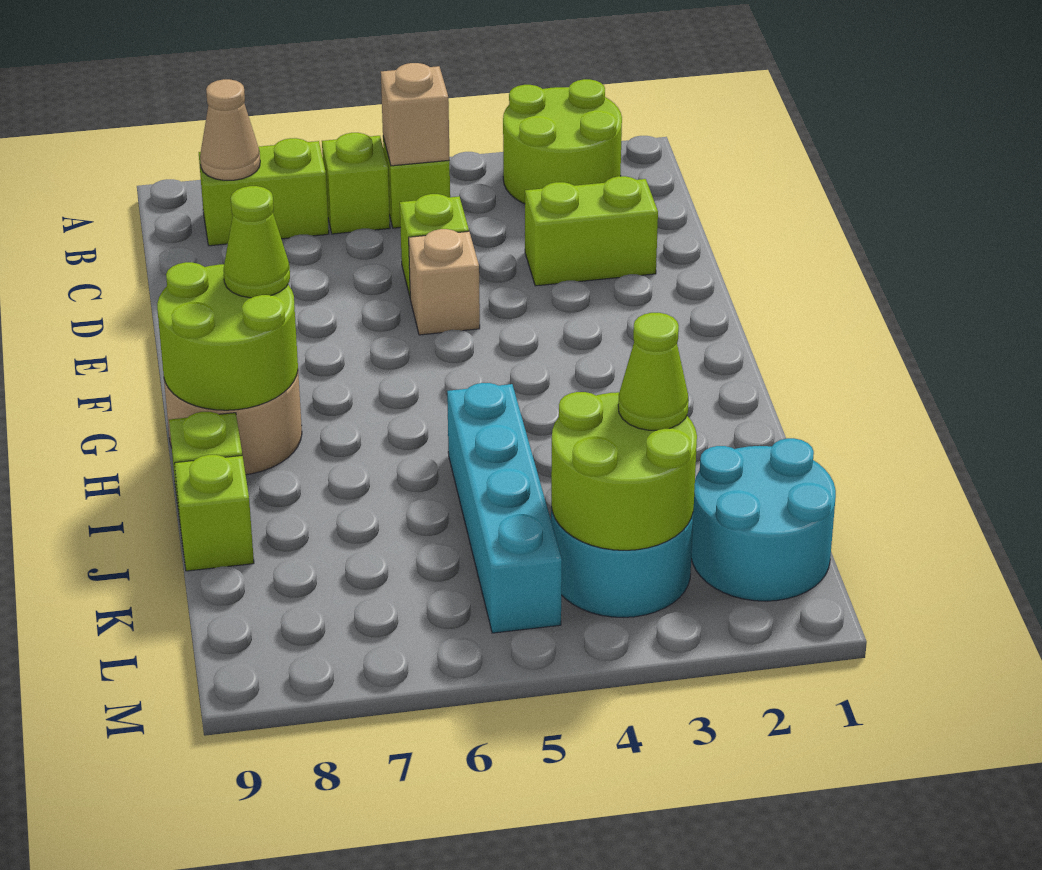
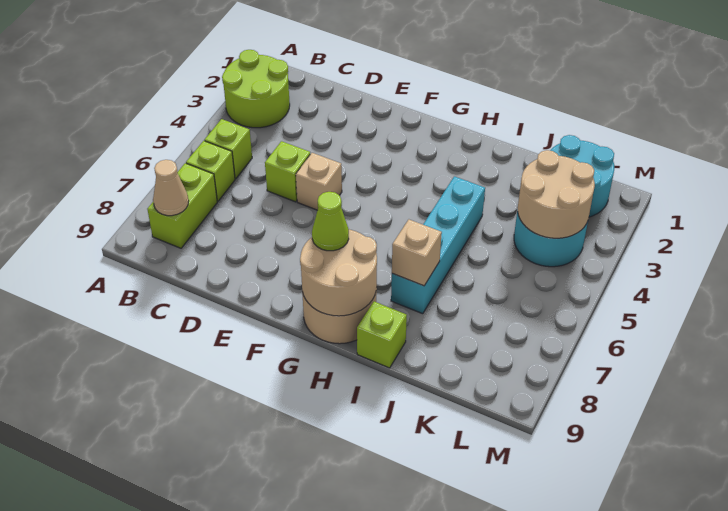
tan brick B5 level 2 -> tan brick I7 level 2
lime brick D2:D3 level 1 -> none
lime round brick G8:H9 level 2 -> tan round brick G8:H9 level 2
cyan brick I5:L5 level 1 -> cyan brick I4:I7 level 1
lime brick J9 level 1 -> none
lime round brick K3:L4 level 2 -> tan round brick K3:L4 level 2
lime cone K3 level 3 -> none

